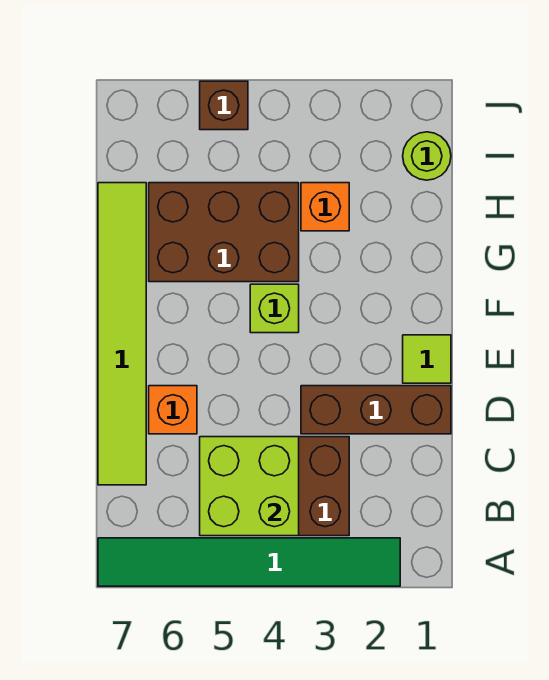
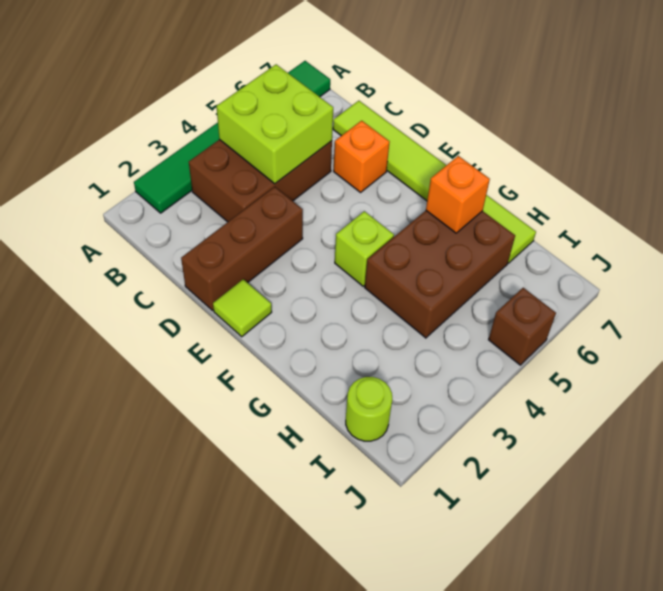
orange brick H3 level 1 -> orange brick G6 level 2

